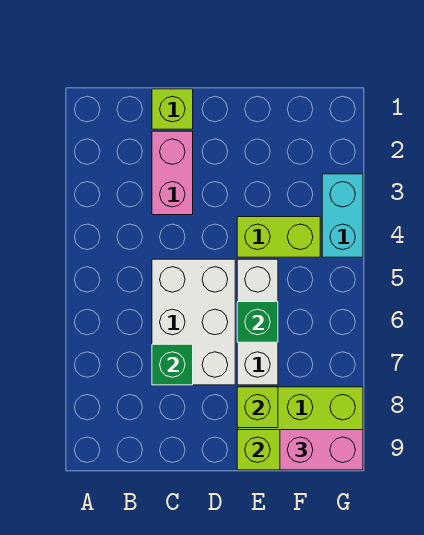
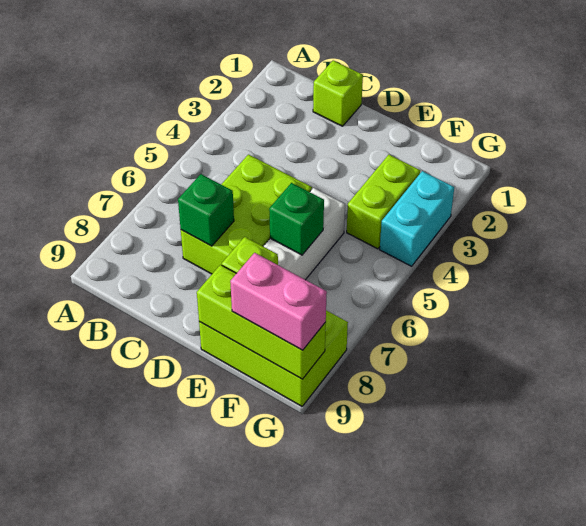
pink brick C2:C3 level 1 -> none
white brick C5:D7 level 1 -> lime brick C5:D7 level 1
lime brick E4:F4 level 1 -> lime brick F3:F4 level 1

